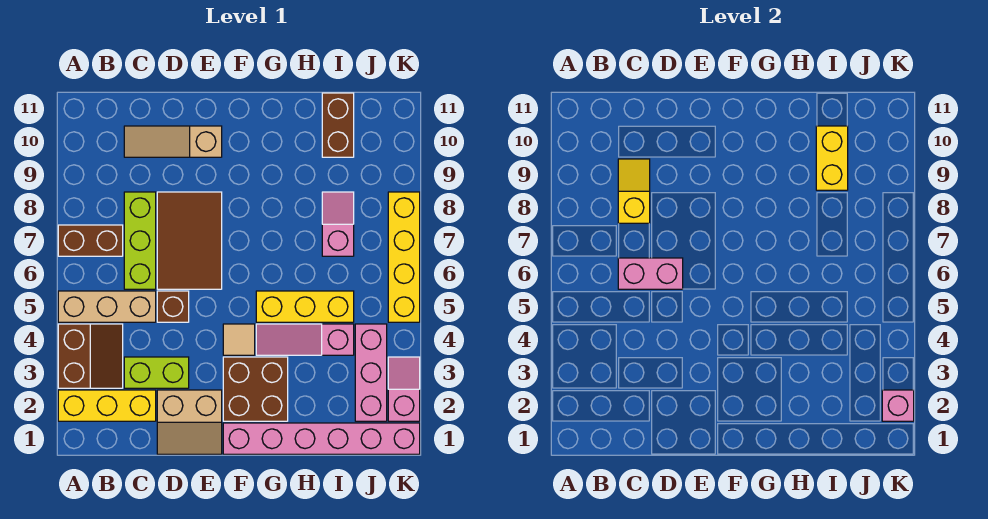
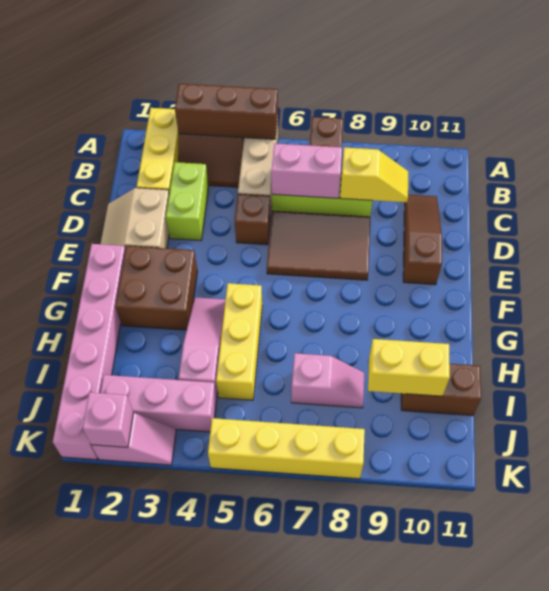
none -> brown brick A3:A5 level 2
pink brick C6:D6 level 2 -> pink brick C6:C7 level 2
tan slope C10:E10 level 1 top E -> brown slope C10:E10 level 1 top E
tan tile F4 level 1 -> none

